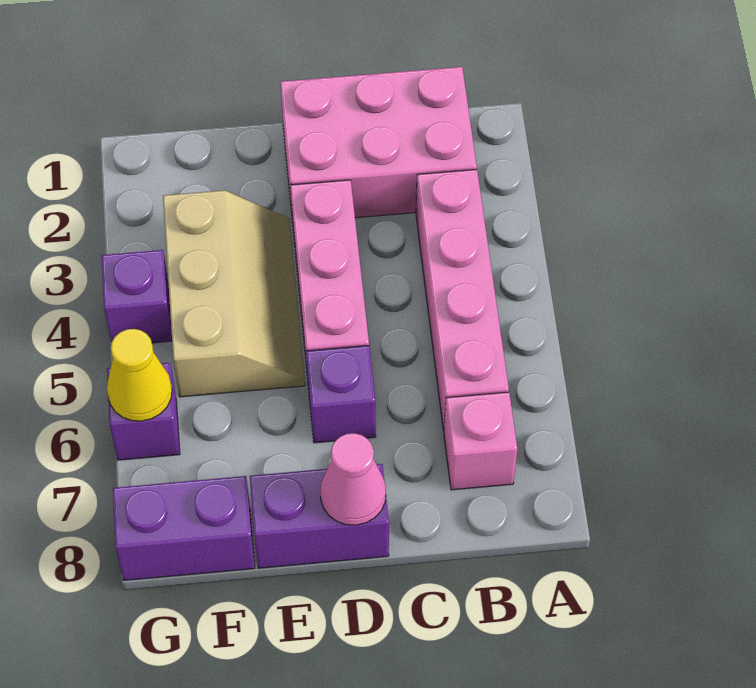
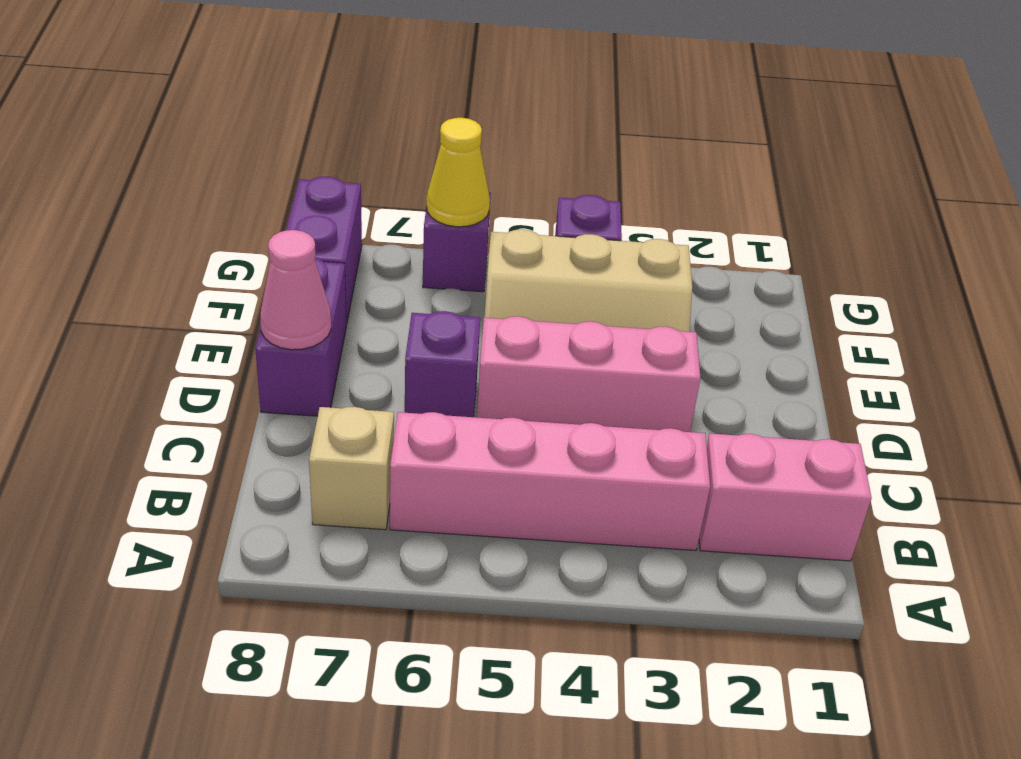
pink brick B1:D2 level 1 -> pink brick B1:B2 level 1
pink brick B7 level 1 -> tan brick B7 level 1

